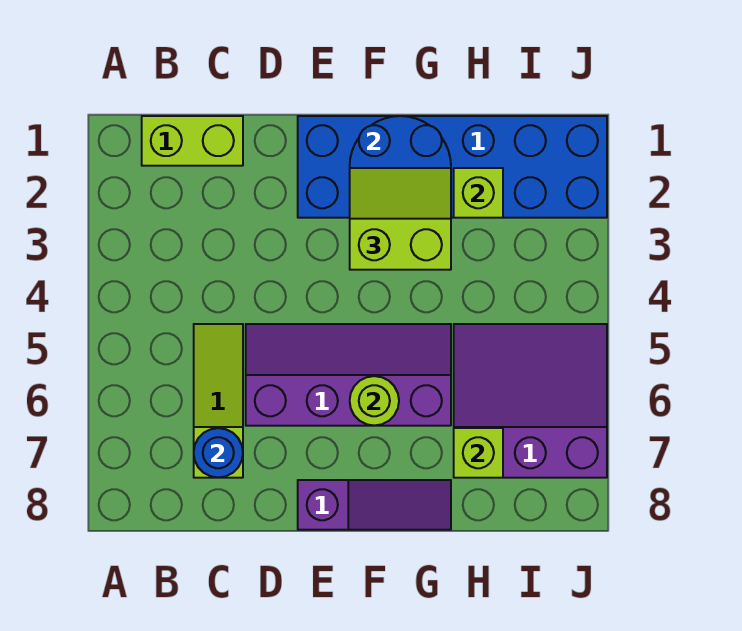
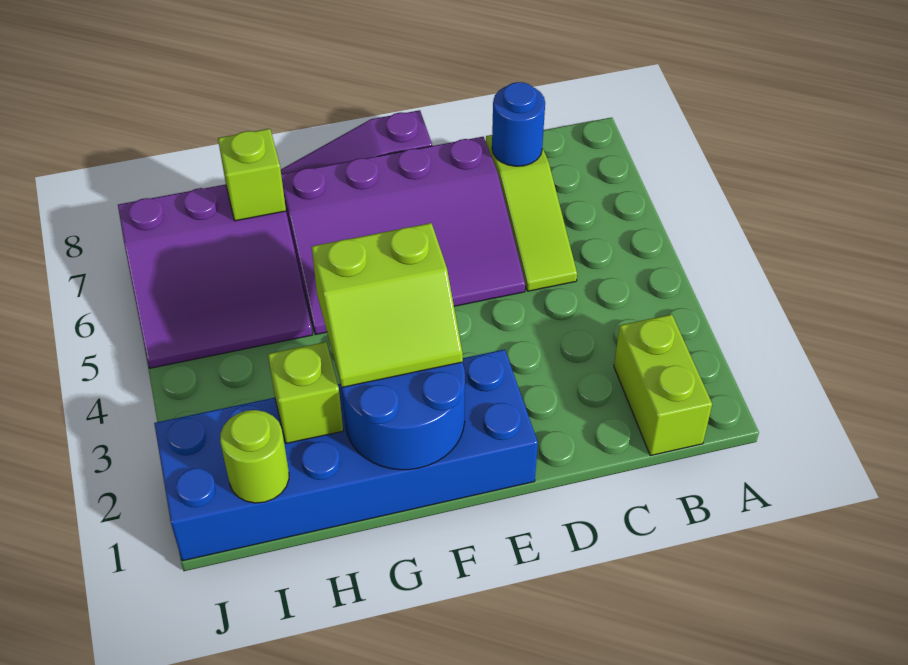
lime brick B1:C1 level 1 -> lime brick B1:B2 level 1
purple slope D5:G6 level 1 top 6 -> purple slope D5:G7 level 1 top 7
lime round brick F6 level 2 -> lime round brick I1 level 2

